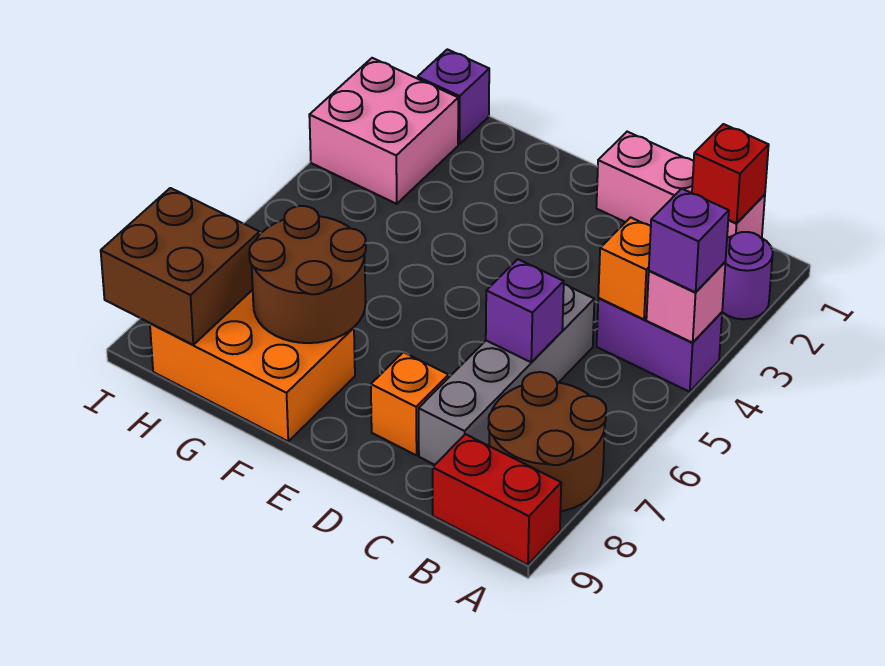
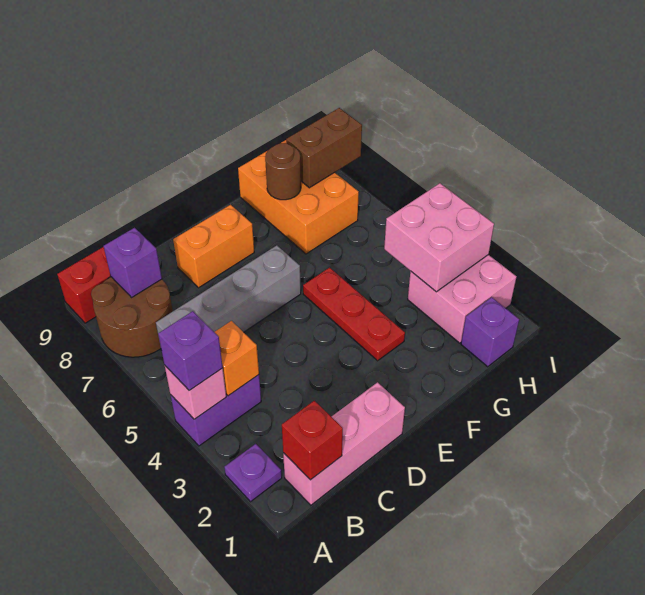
purple round brick A2 level 1 -> purple plate A2 level 1
grey brick C5:C8 level 1 -> grey brick B6:E6 level 1
purple brick C6 level 2 -> purple brick B8 level 2
orange brick D8 level 1 -> orange brick D8:E8 level 1
none -> red plate F3:F5 level 1
brown round brick F7:G8 level 2 -> brown round brick G8 level 2
orange brick F8:H9 level 1 -> orange brick G7:H9 level 1
none -> pink brick H3:I4 level 2
brown brick H8:I9 level 2 -> brown brick H8:I8 level 2

